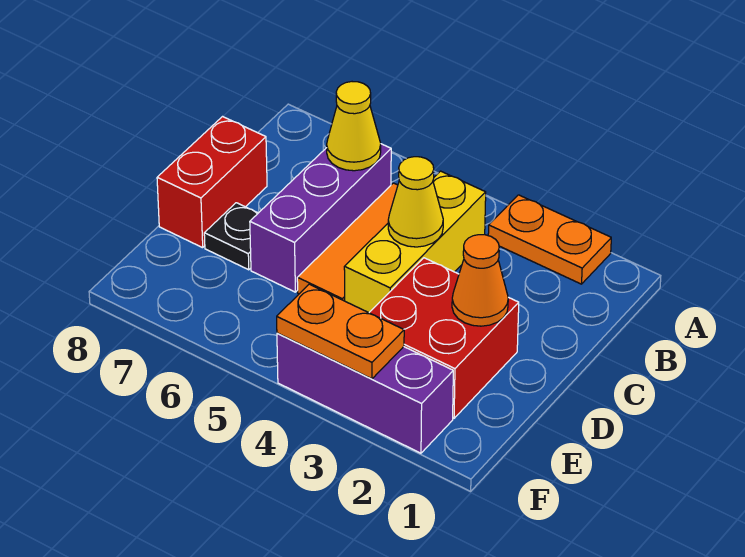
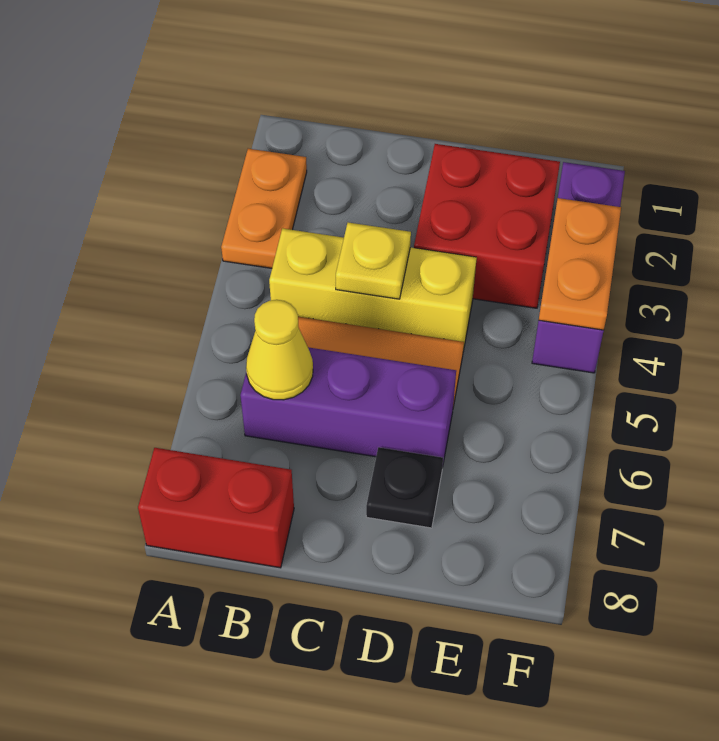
yellow cone C4 level 2 -> yellow plate C4 level 2
red brick C8:D8 level 1 -> red brick A8:B8 level 1
orange cone D2 level 2 -> none

